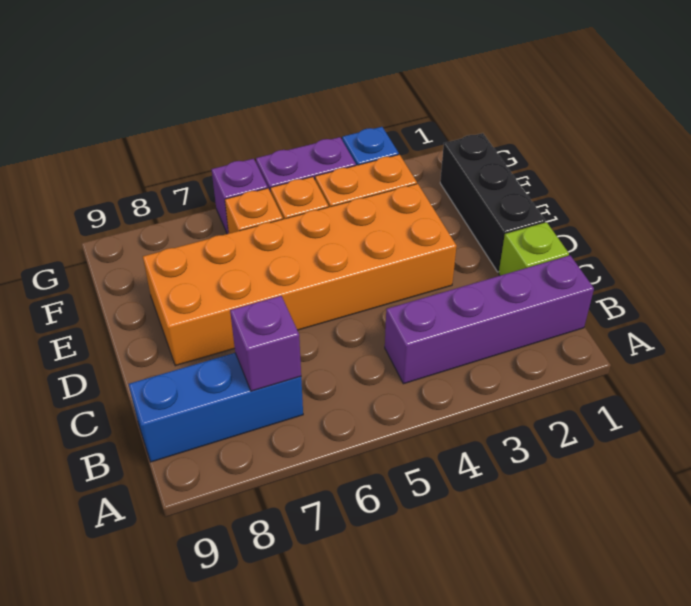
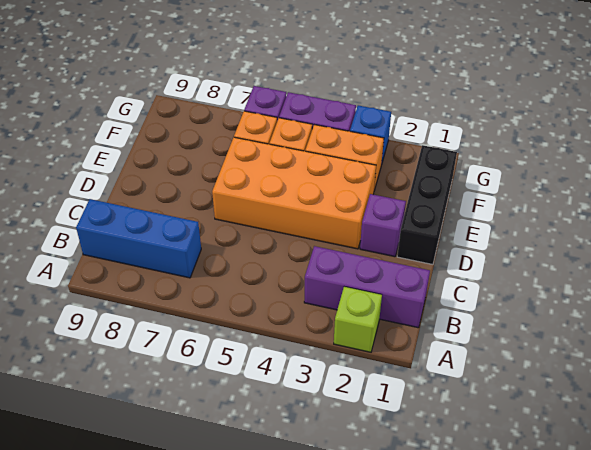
purple brick B1:B4 level 1 -> purple brick B1:B3 level 1
purple brick B7 level 2 -> purple brick D2 level 1
lime brick C1 level 1 -> lime brick A2 level 1
orange brick D3:E8 level 1 -> orange brick D3:E6 level 1

